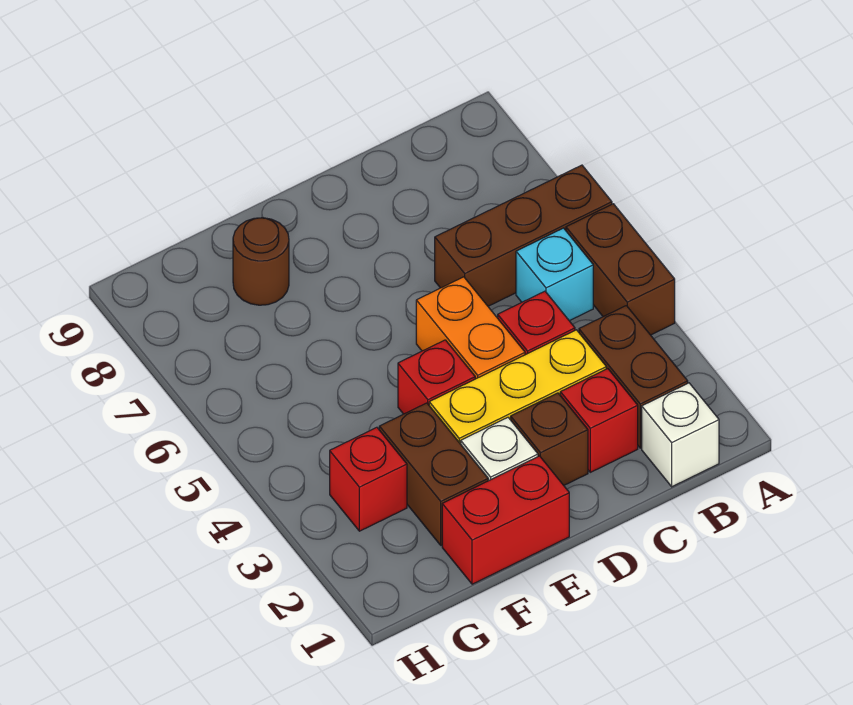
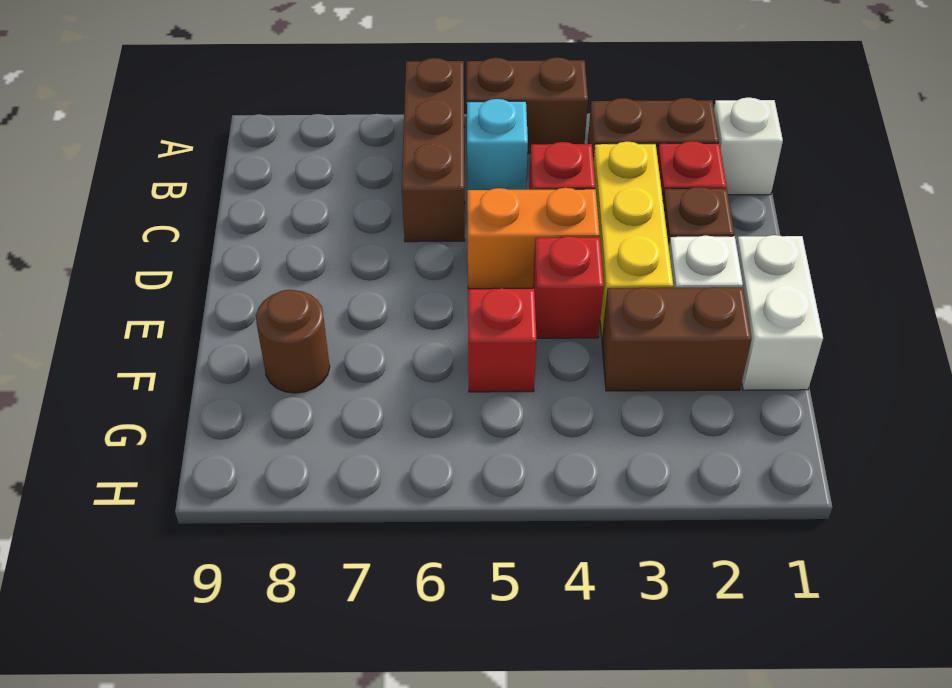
red brick E1:F1 level 1 -> white brick E1:F1 level 1
red brick G3 level 1 -> red brick F5 level 1

